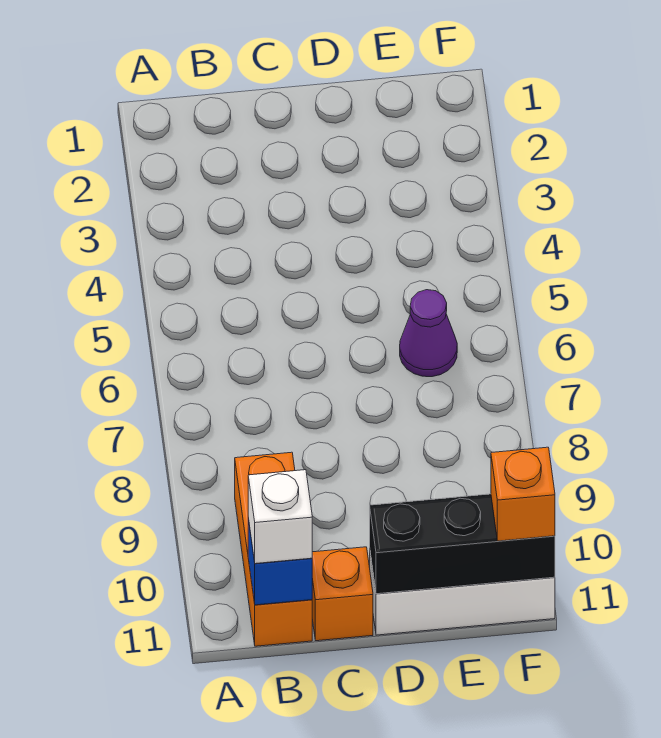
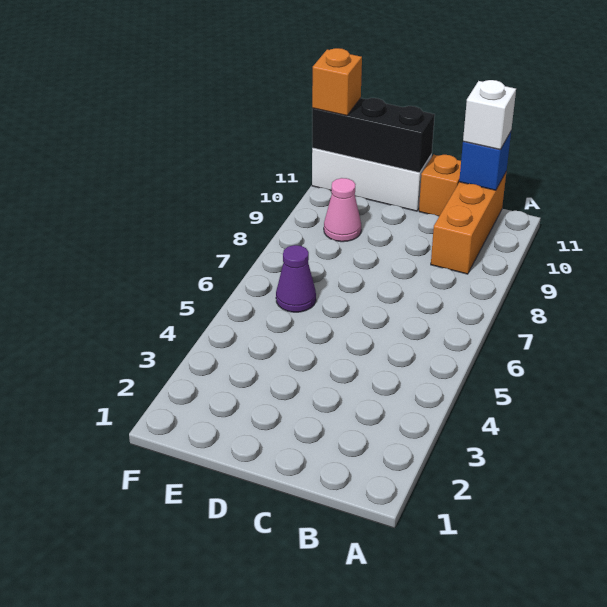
none -> pink cone E9 level 1

